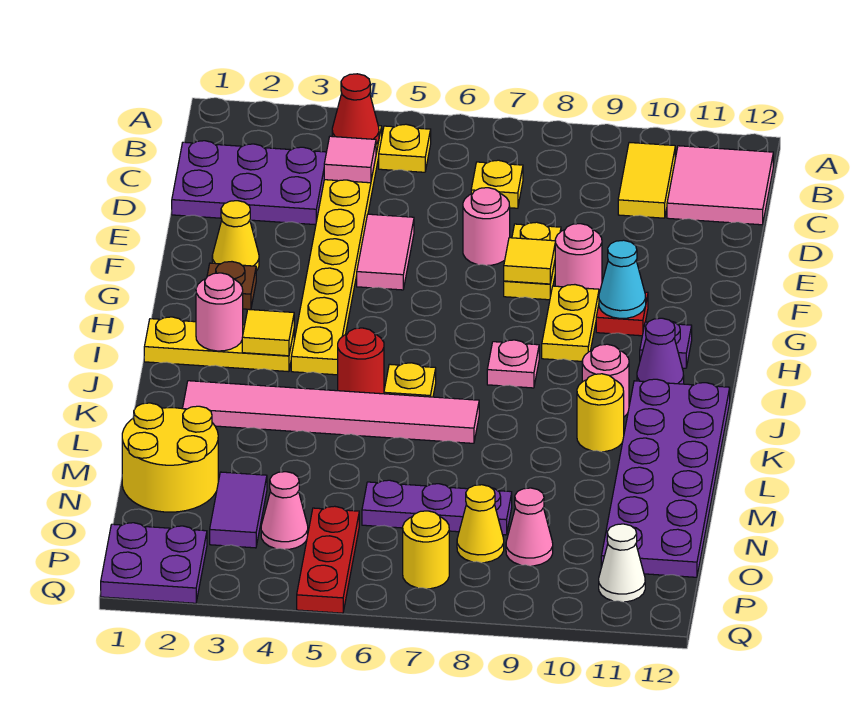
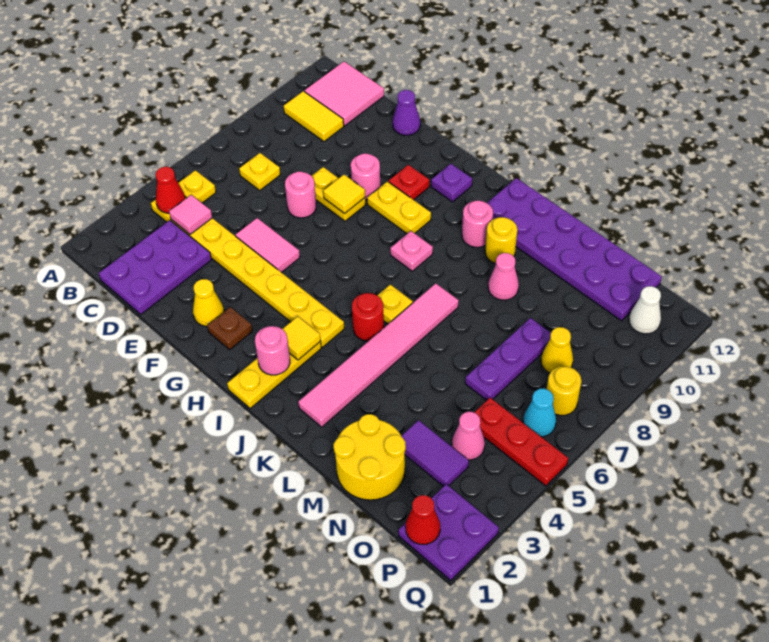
cyan cone G10 level 2 -> cyan cone P6 level 1
purple cone I11 level 1 -> purple cone E12 level 1
pink cone O9 level 1 -> pink cone L9 level 1
none -> red cone P1 level 2

